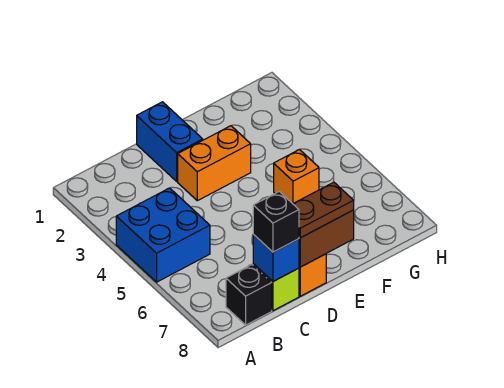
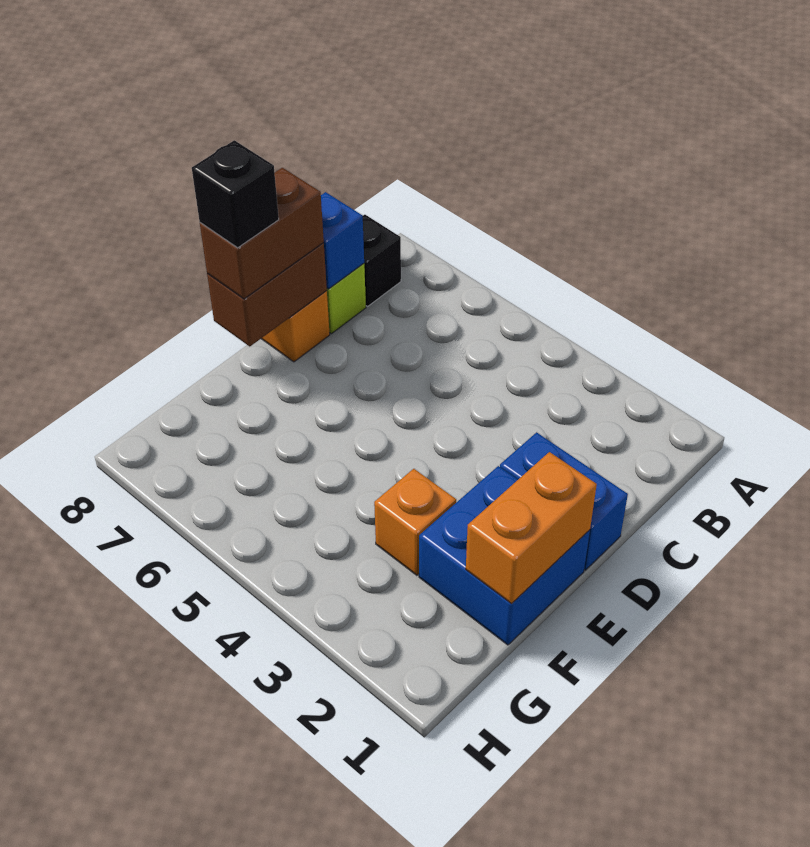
blue brick A4:B5 level 1 -> blue brick E1:F2 level 1
black brick C8 level 3 -> black brick E8 level 4
orange brick D3:E3 level 1 -> orange brick E1:F1 level 2
brown plate D8:E8 level 3 -> brown brick D8:E8 level 3
orange brick F5 level 1 -> orange brick F3 level 1

